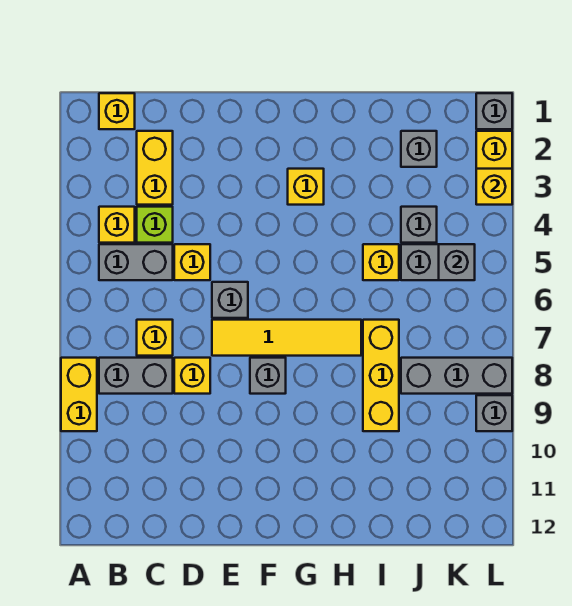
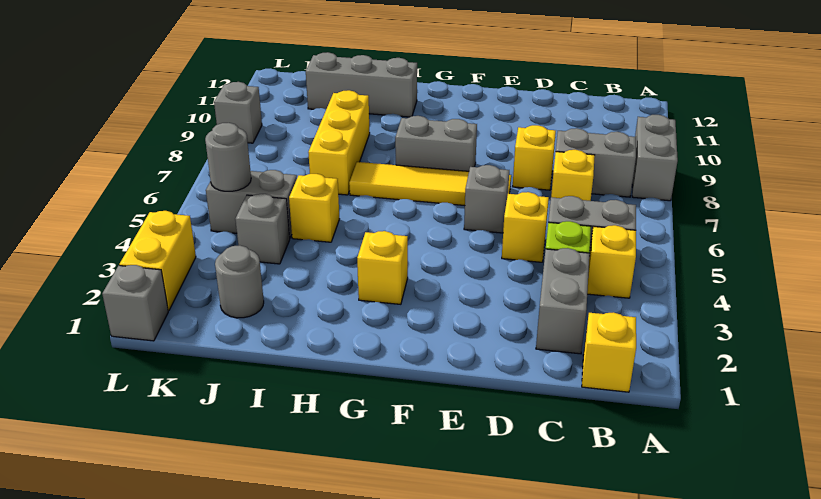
yellow brick A8:A9 level 1 -> grey brick A8:A9 level 1
yellow brick C2:C3 level 1 -> grey brick C2:C3 level 1
grey brick F8 level 1 -> grey brick F8:G8 level 1
grey brick J2 level 1 -> grey round brick J2 level 1
grey brick J8:L8 level 1 -> grey brick H11:J11 level 1
grey brick K5 level 2 -> grey round brick K5 level 2
yellow brick L3 level 2 -> none

